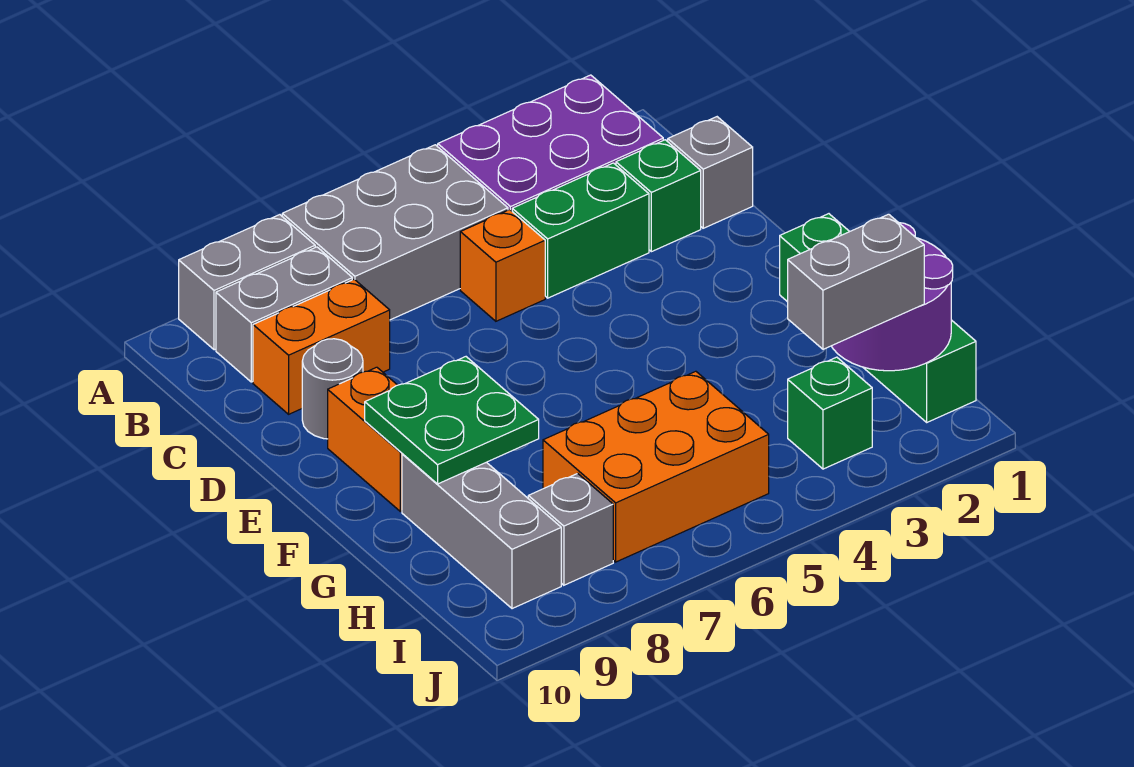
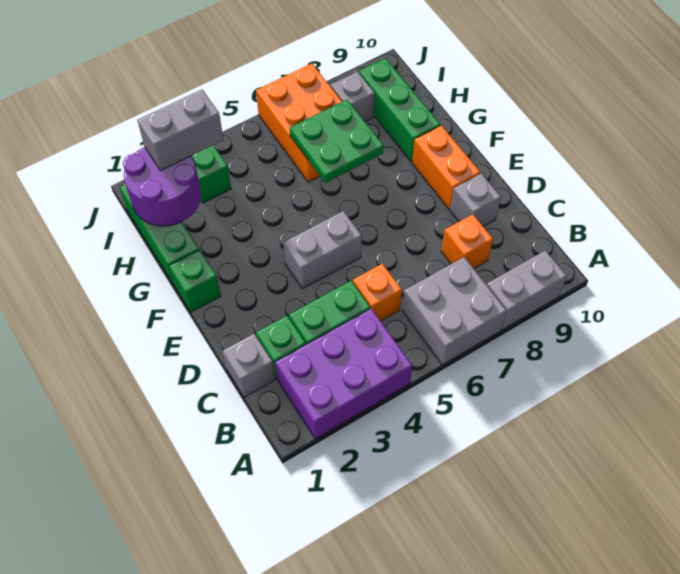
grey brick A5:B7 level 1 -> grey brick A6:B7 level 1
grey brick B8:B9 level 1 -> grey brick E4:E5 level 1
orange brick C8:C9 level 1 -> orange brick C8 level 1
grey round brick D9 level 1 -> grey brick D9 level 1
green plate F8:G9 level 2 -> green plate G6:H7 level 2
grey brick G9:I9 level 1 -> green brick G9:I9 level 1
orange brick H5:I7 level 1 -> orange brick H6:J7 level 1

